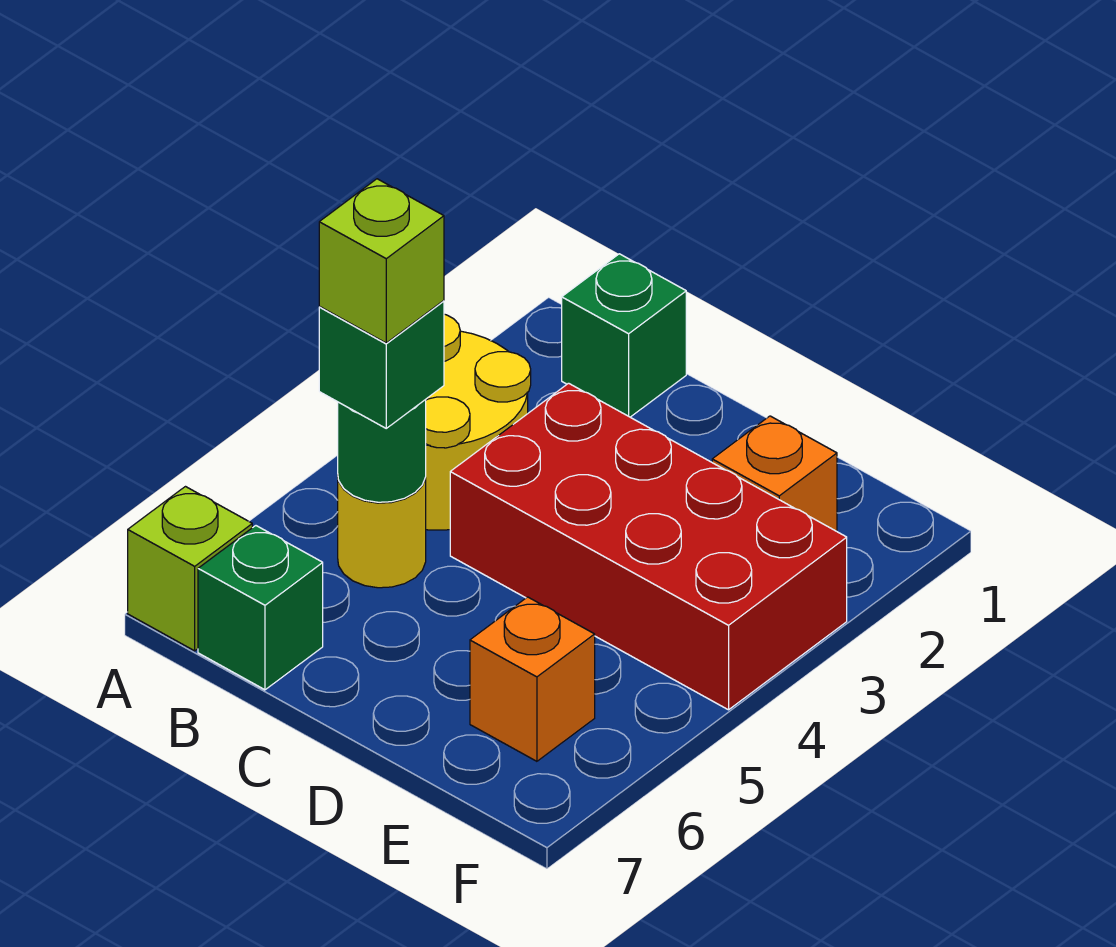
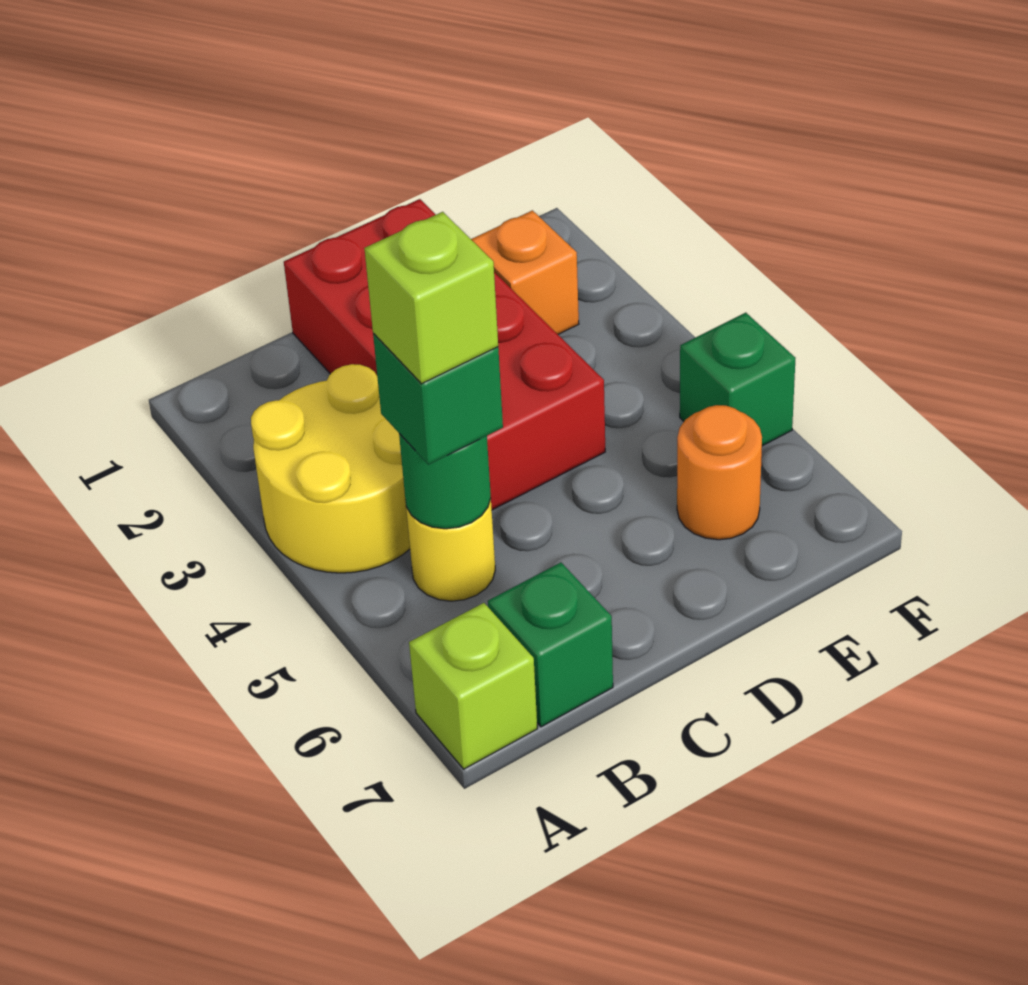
green brick B1 level 1 -> green brick F5 level 1
red brick C3:F4 level 1 -> red brick C1:D4 level 1
orange brick E6 level 1 -> orange round brick E6 level 1

